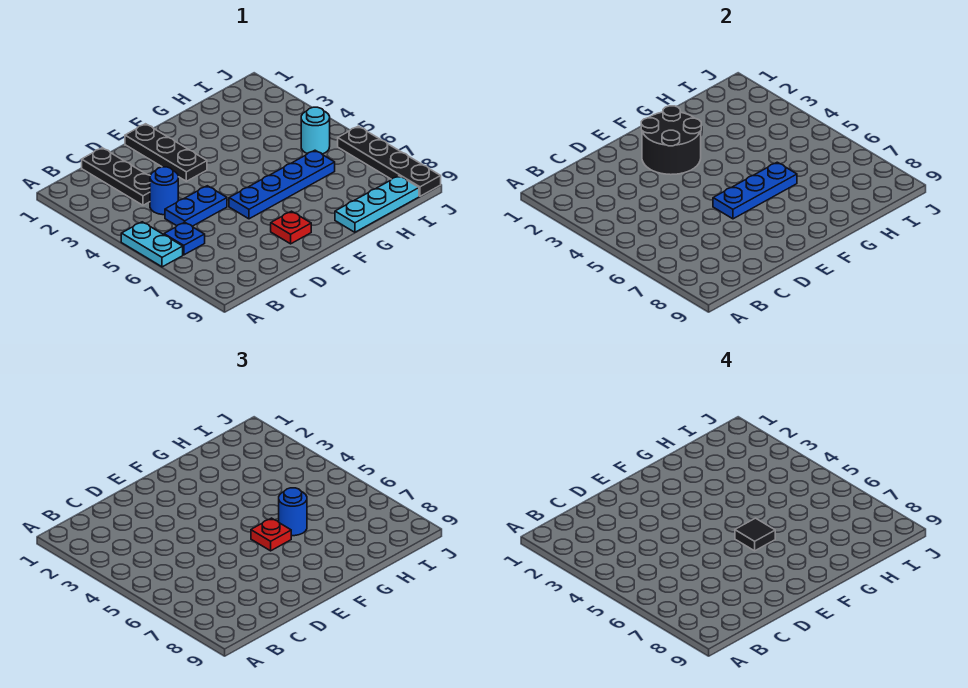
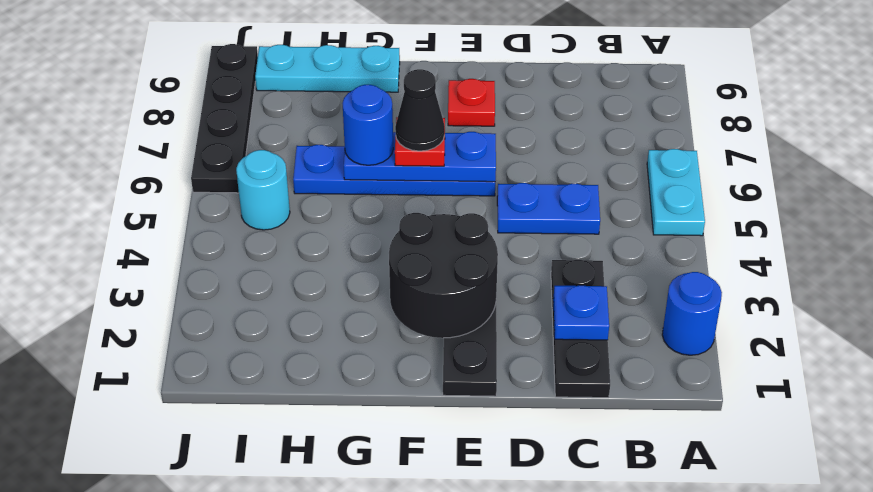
blue plate B6 level 1 -> blue plate C2 level 2
blue round brick C4 level 1 -> blue round brick A2 level 1
black tile F6 level 4 -> black cone F6 level 4

